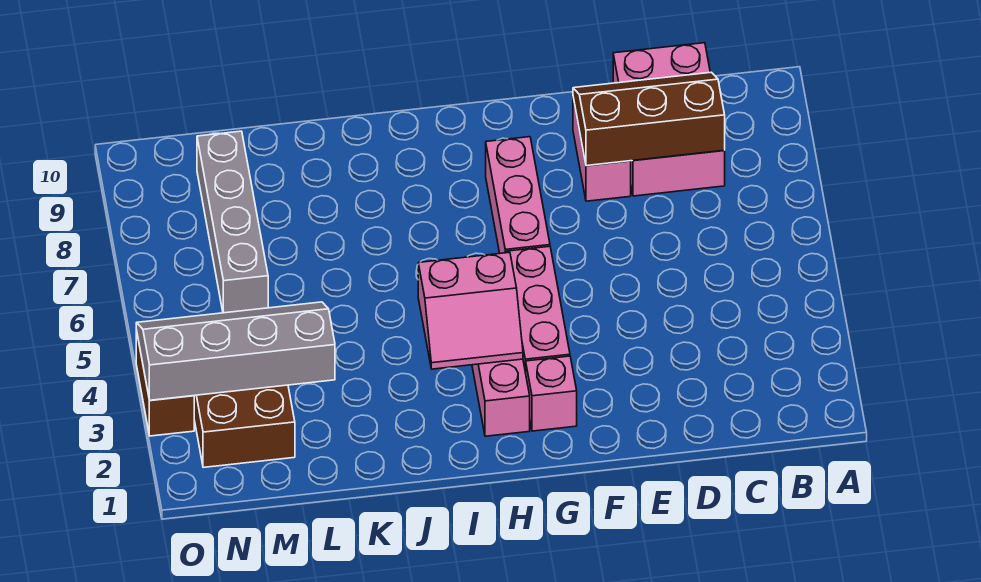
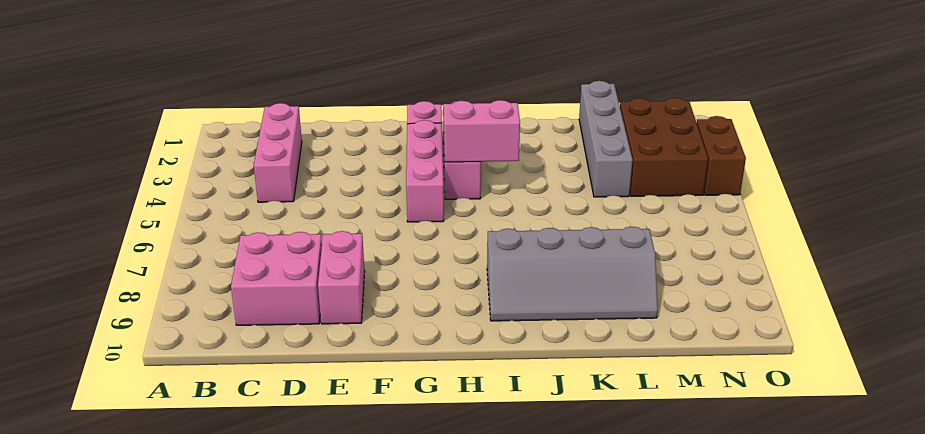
pink brick C8:D10 level 1 -> pink brick C8:D9 level 1
brown slope C8:E9 level 2 top 8 -> none
pink brick G6:G8 level 1 -> pink brick C2:C4 level 1
grey slope L3:O4 level 2 top 3 -> grey slope I8:L9 level 1 top 8
grey brick M6:M9 level 1 -> grey brick L1:L4 level 1

